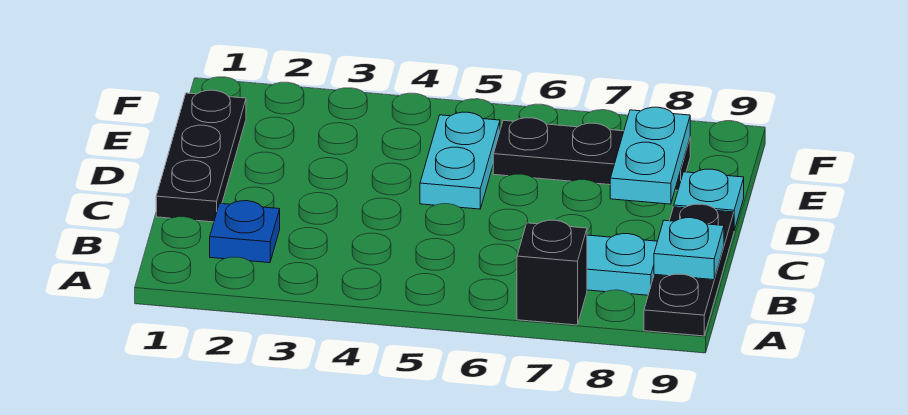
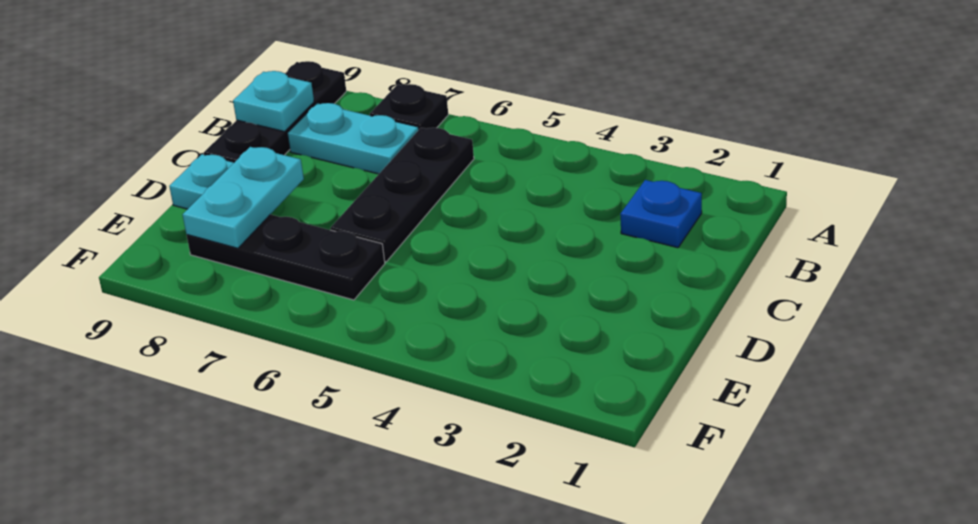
black brick A7 level 1 -> black plate A7 level 1
black plate C1:E1 level 1 -> black plate B6:D6 level 1
cyan plate D5:E5 level 1 -> none

